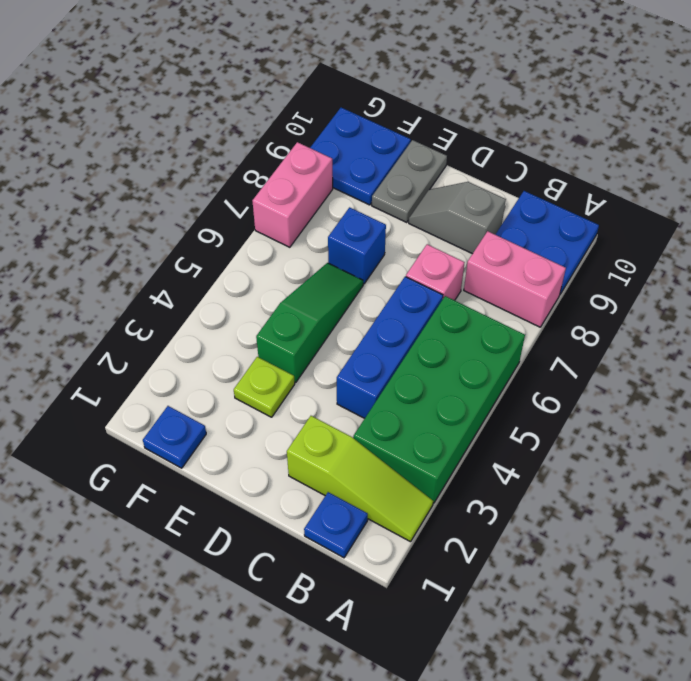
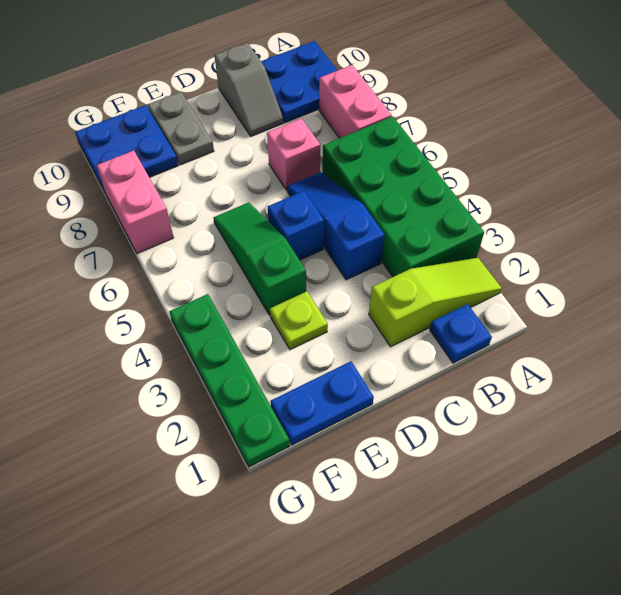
pink brick A8:B8 level 1 -> pink brick A7:A8 level 1
blue brick C4:C6 level 1 -> blue slope C4:C6 level 1 top 4
grey slope C9:D9 level 1 top C -> grey slope C9:C10 level 1 top 10
blue brick E7 level 1 -> blue brick D5 level 1
blue plate F1 level 1 -> blue plate E1:F1 level 1
none -> green plate G1:G4 level 1

